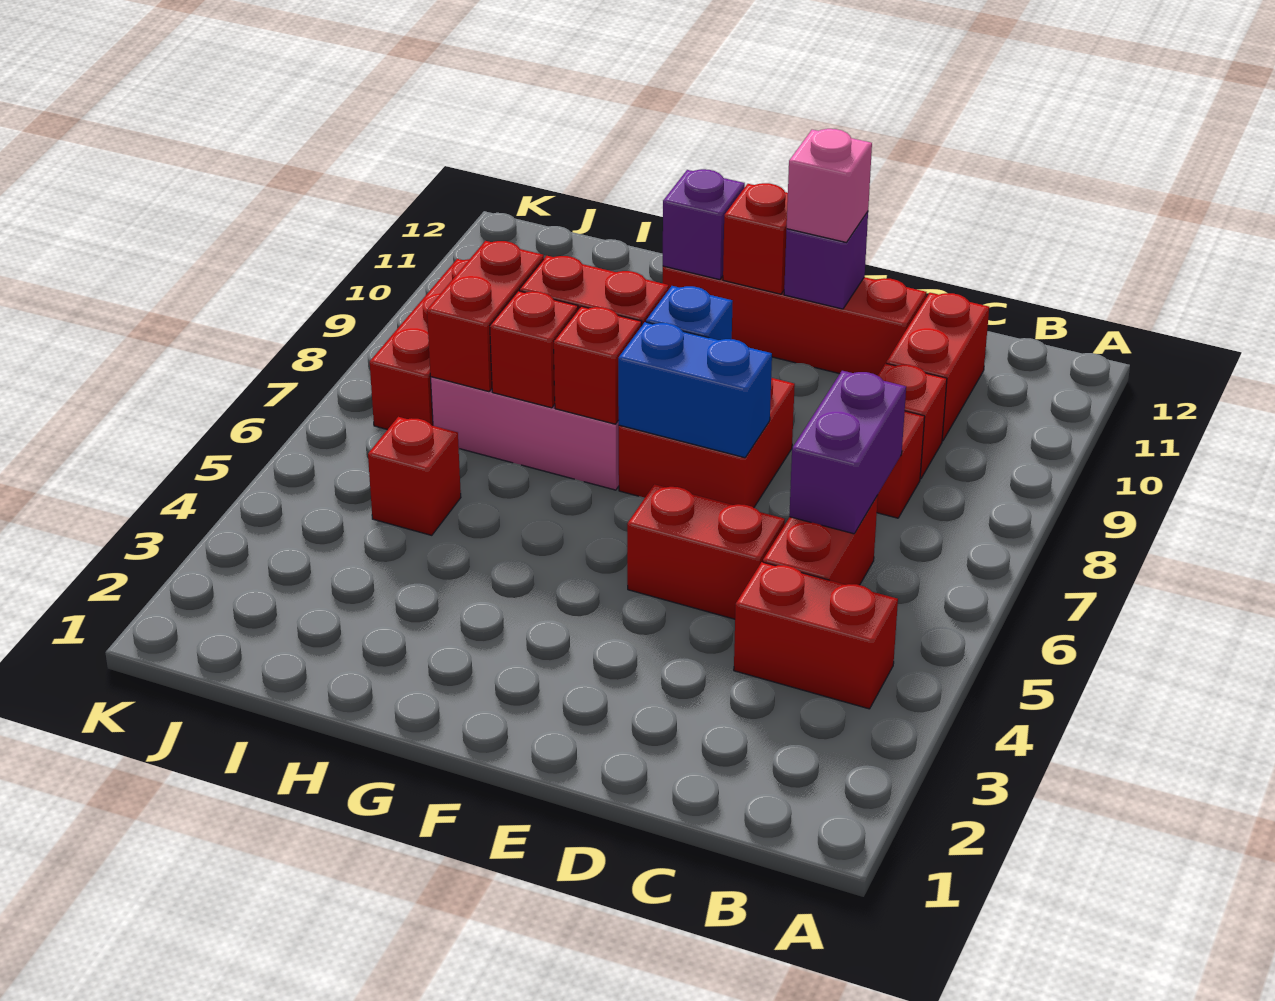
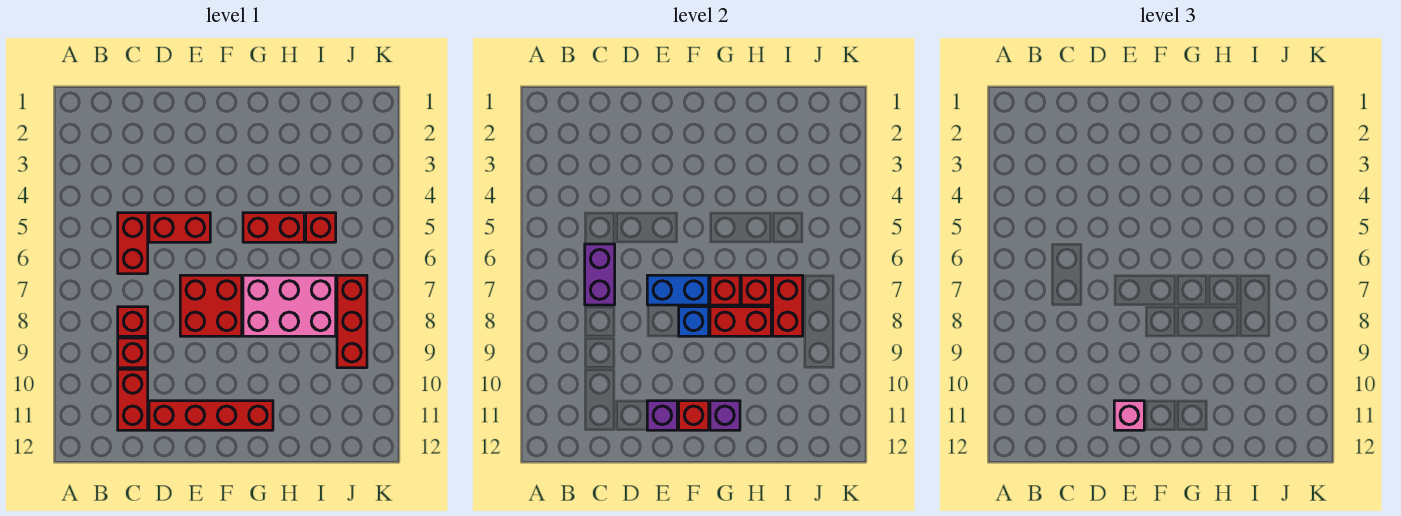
red brick B4:C4 level 1 -> red brick G5:H5 level 1

